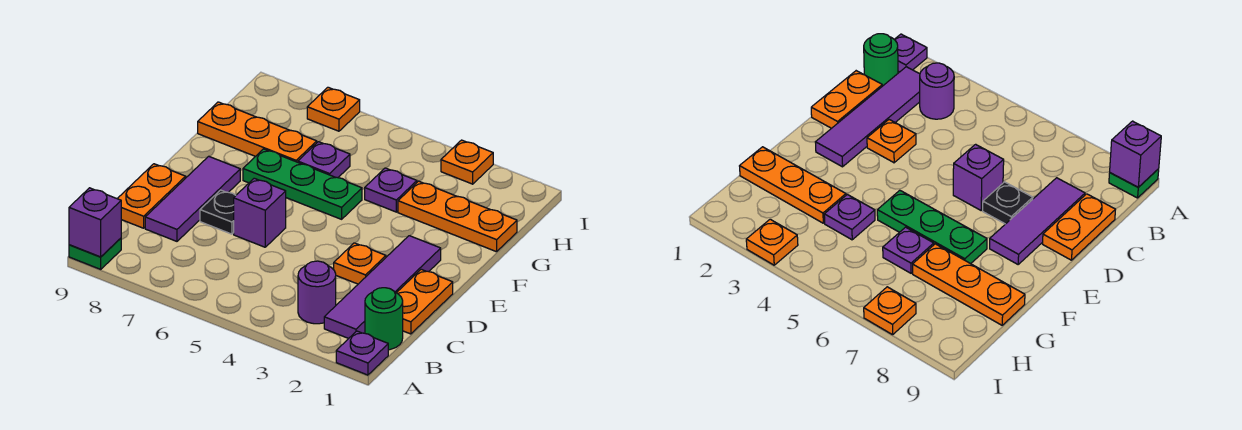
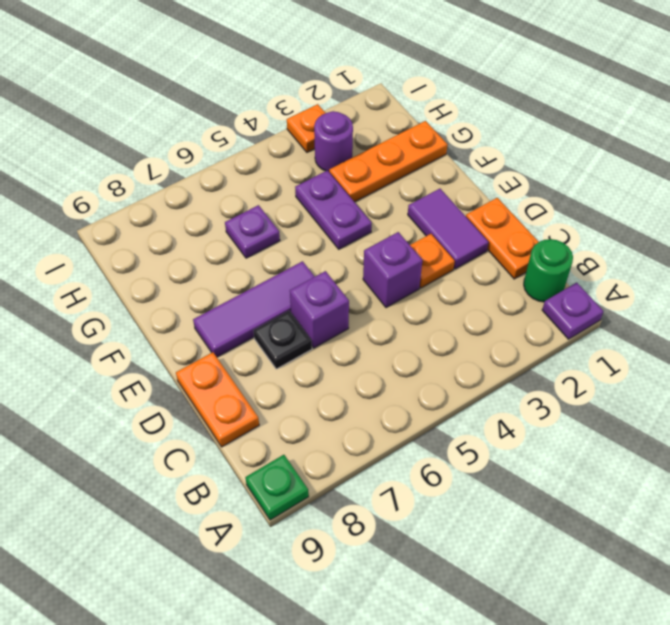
purple brick A9 level 2 -> purple brick D4 level 1
purple tile B2:E2 level 1 -> purple tile D2:E2 level 1
purple round brick B3 level 1 -> purple round brick H3 level 1
purple tile C8:E8 level 1 -> purple tile E6:E8 level 1
green plate F5:F7 level 1 -> none
purple plate G4 level 1 -> purple plate F4:G4 level 1
orange plate G7:G9 level 1 -> none
orange plate I7 level 1 -> none

